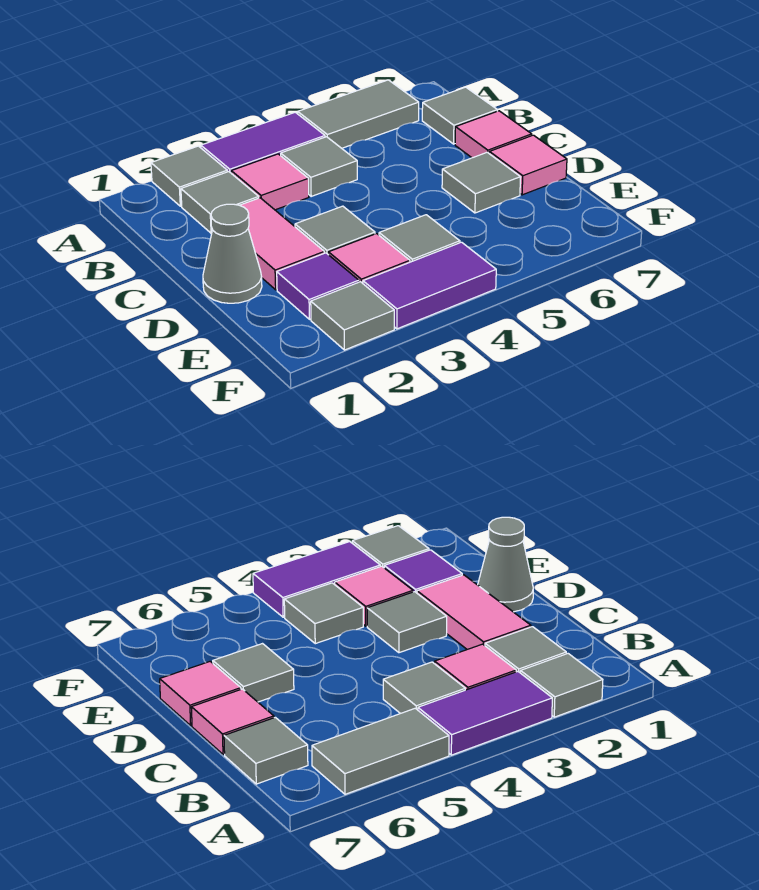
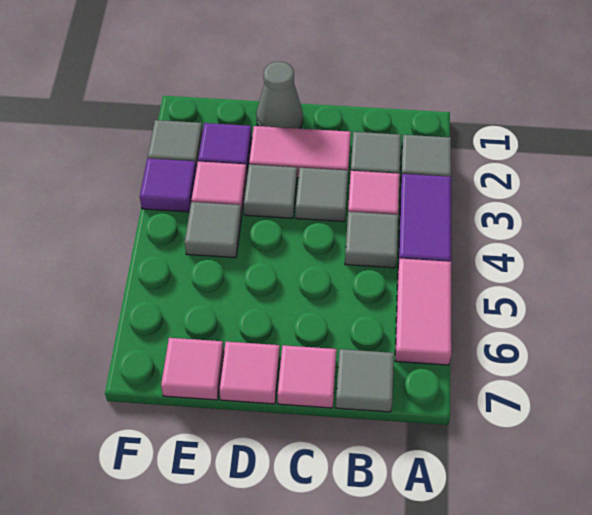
grey tile A5:A6 level 1 -> pink tile A5:A6 level 1
grey tile D6 level 1 -> grey tile C3 level 1
none -> pink tile E7 level 1
purple tile F3:F4 level 1 -> purple tile F3 level 1

